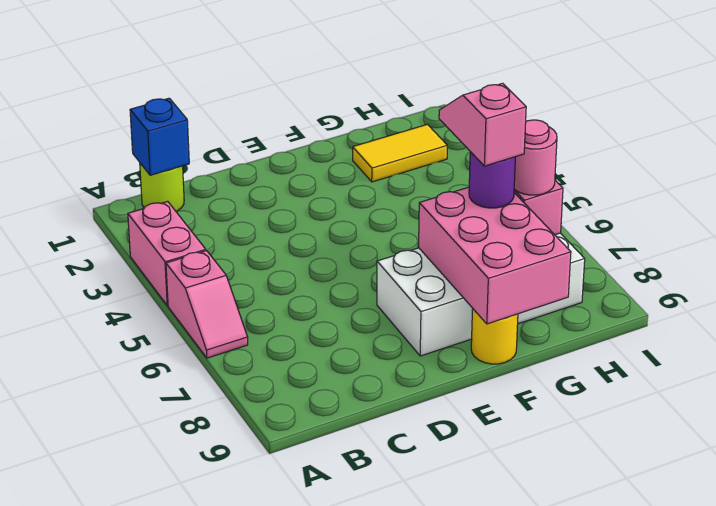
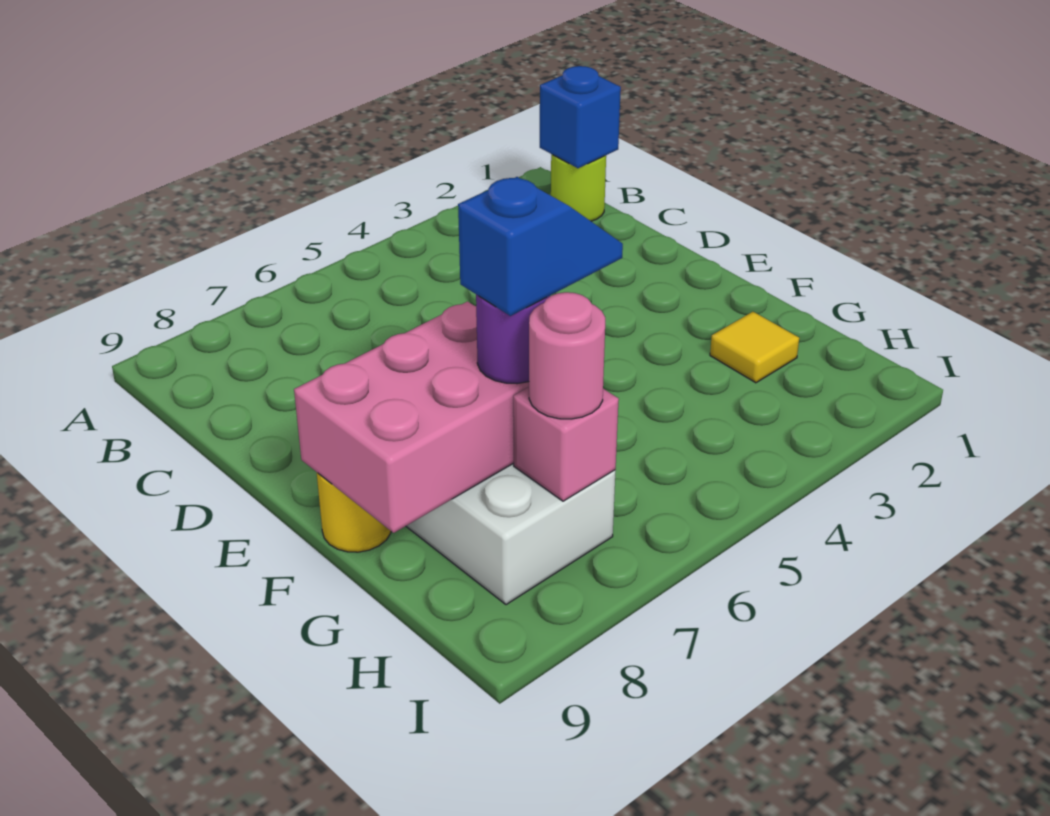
pink brick A3:A4 level 1 -> none
pink slope A5:A6 level 1 top 5 -> none
yellow tile G2:H2 level 1 -> yellow tile G2 level 1
pink slope G6:G7 level 4 top 7 -> blue slope G6:G7 level 4 top 7

